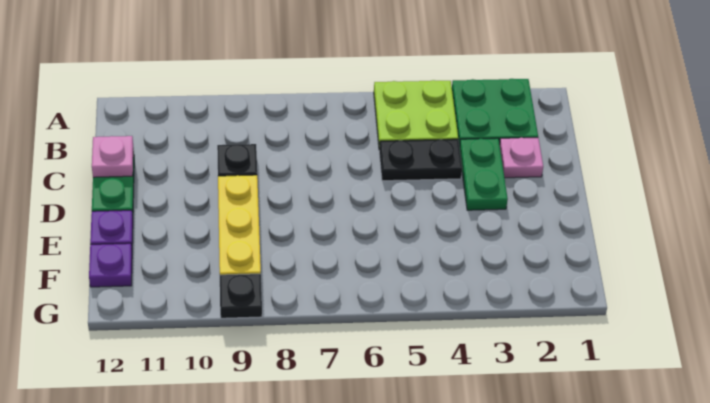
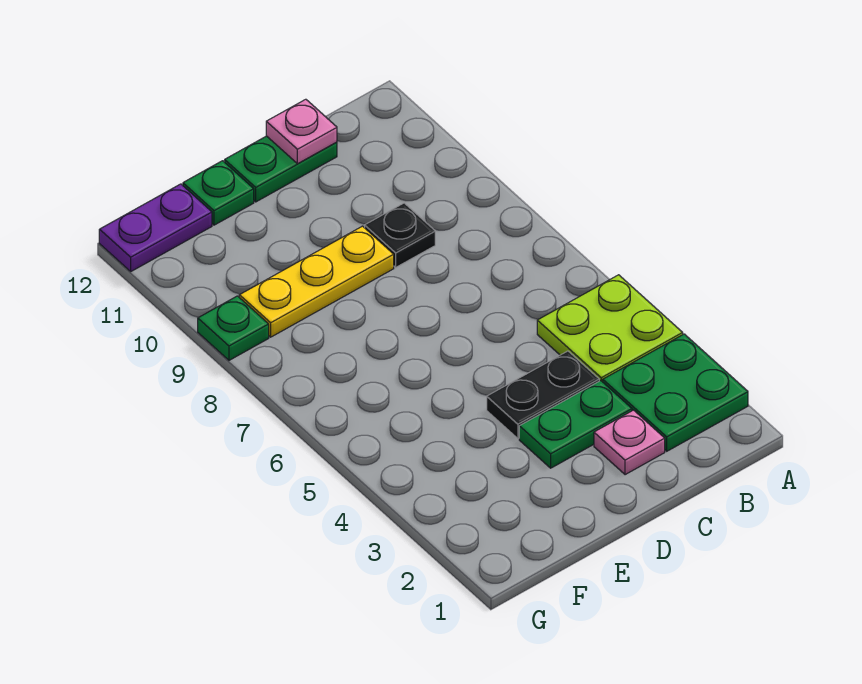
black plate C4:C5 level 1 -> black plate C4:D4 level 1
purple plate E12 level 1 -> green plate E12 level 1
purple plate F12 level 1 -> purple plate F12:G12 level 1
black plate G9 level 1 -> green plate G9 level 1

